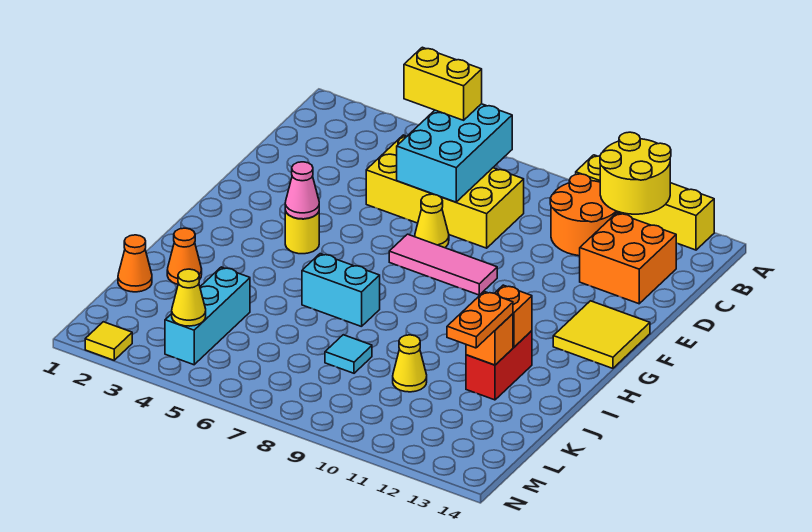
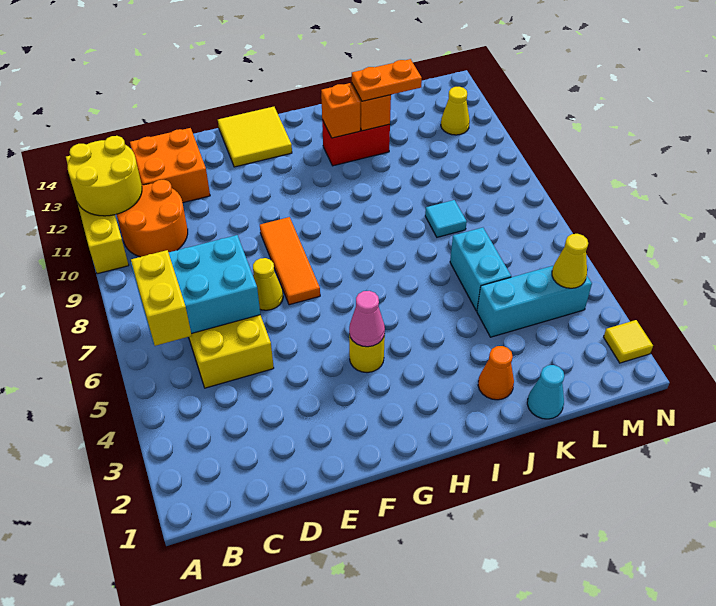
pink tile F7:F9 level 1 -> orange tile F7:F9 level 1
cyan brick I6:I7 level 1 -> cyan brick K5:K6 level 1
orange cone K1 level 1 -> cyan cone K1 level 1
yellow cone K10 level 1 -> yellow cone M12 level 1

